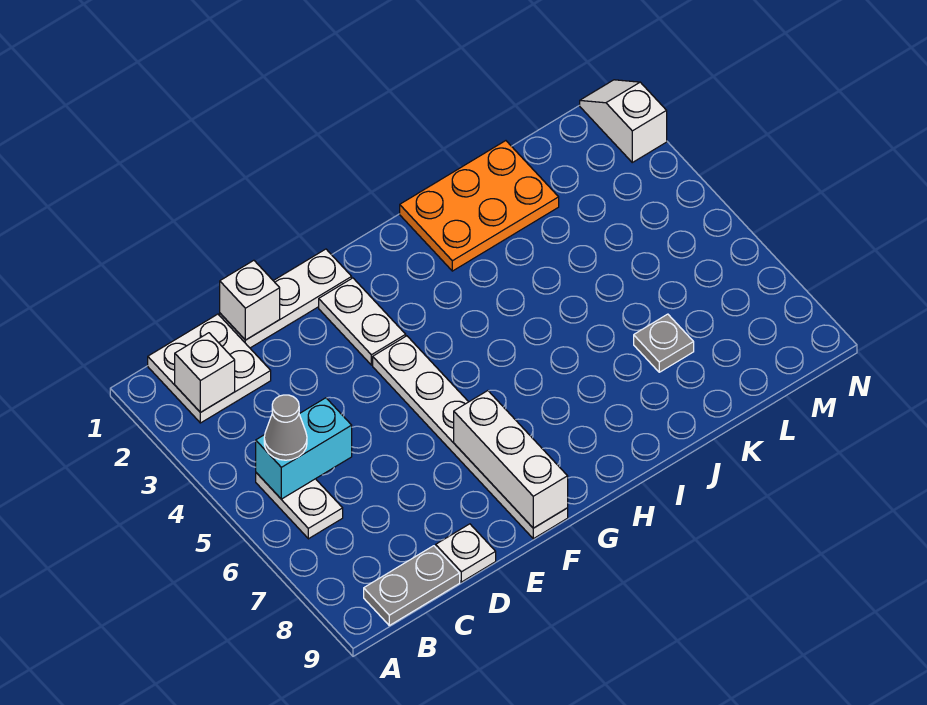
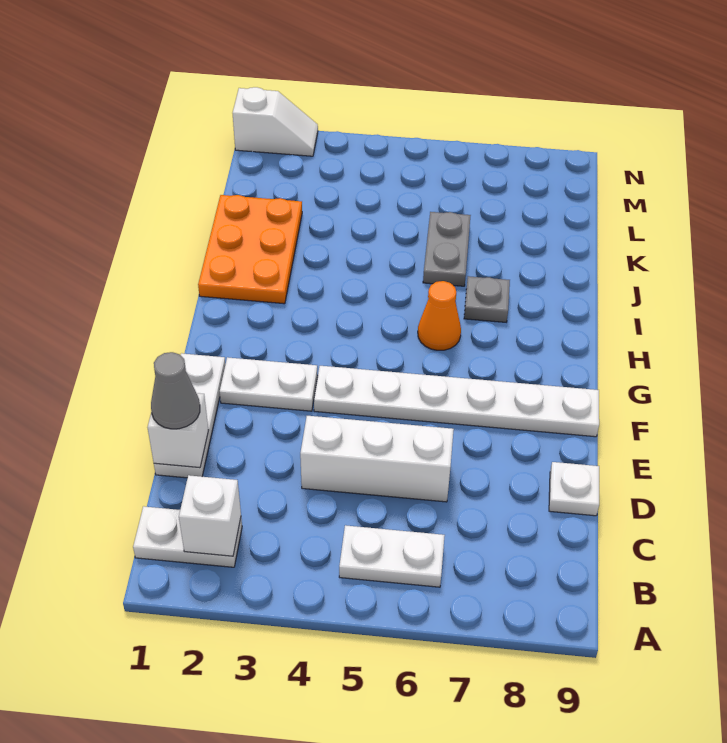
white plate B1:C2 level 1 -> white plate B1:B2 level 1
cyan brick B5:C5 level 2 -> none
grey cone B5 level 3 -> grey cone D1 level 3
grey plate B9:C9 level 1 -> grey plate J6:K6 level 1
white brick F7:F9 level 2 -> white brick D4:D6 level 1
none -> orange cone H6 level 1
grey plate K7 level 1 -> grey plate I7 level 1
white slope N1:N2 level 1 top 2 -> white slope N1:N2 level 1 top 1

